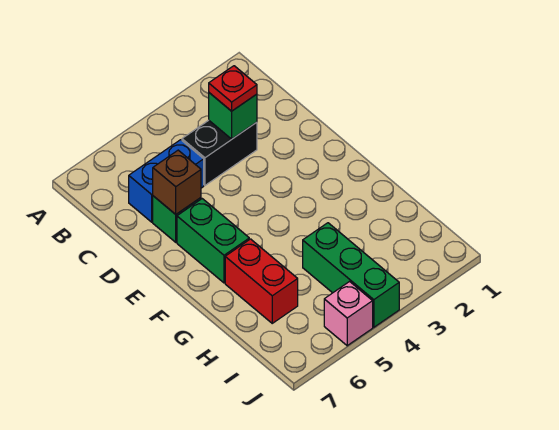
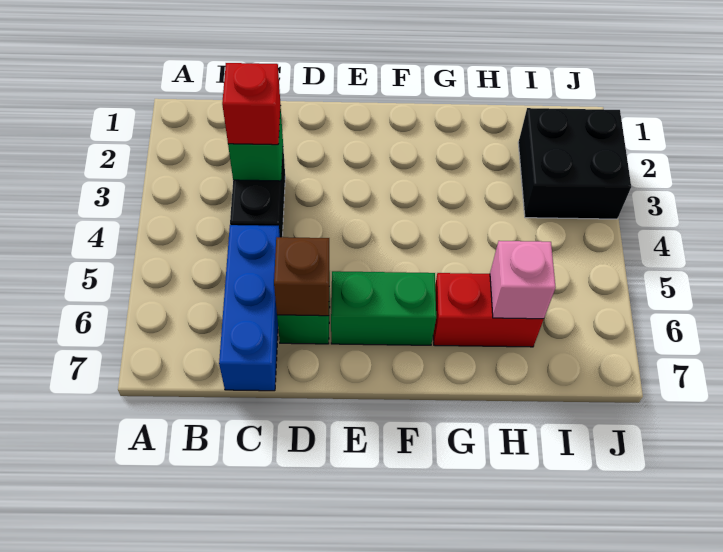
red plate C3 level 3 -> red brick C3 level 3
blue brick C5:C6 level 1 -> blue brick C5:C7 level 1
green brick H4:J4 level 1 -> none
none -> black brick I2:J3 level 1
pink brick J5 level 1 -> pink brick H6 level 2

